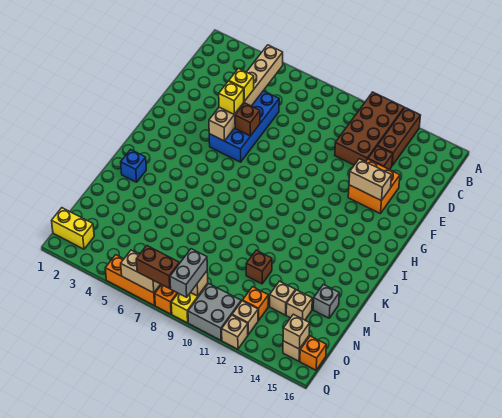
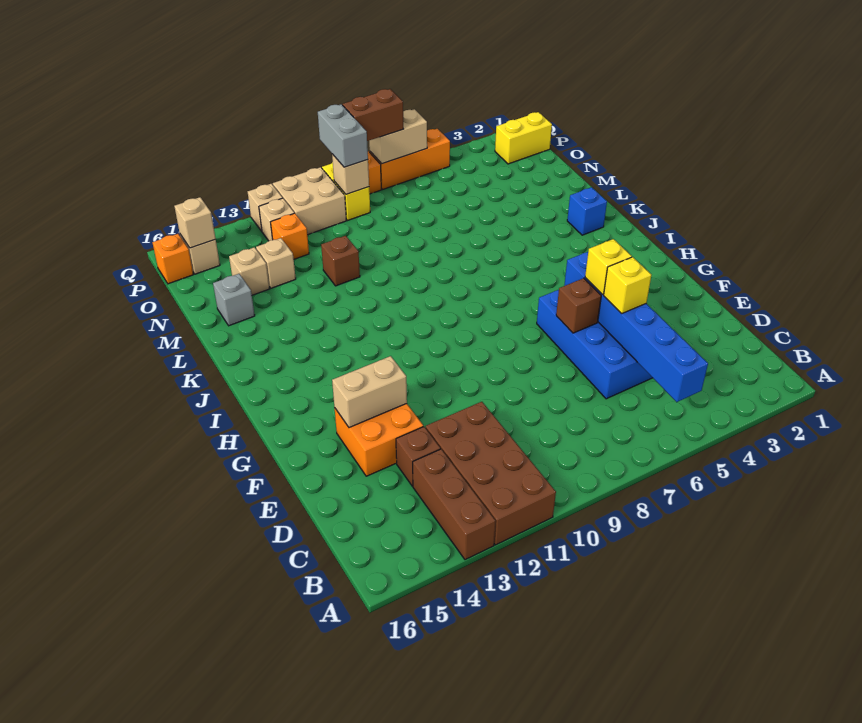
tan brick B5:G5 level 2 -> blue brick B5:G5 level 2
grey brick P10:Q11 level 1 -> tan brick P10:Q11 level 1

